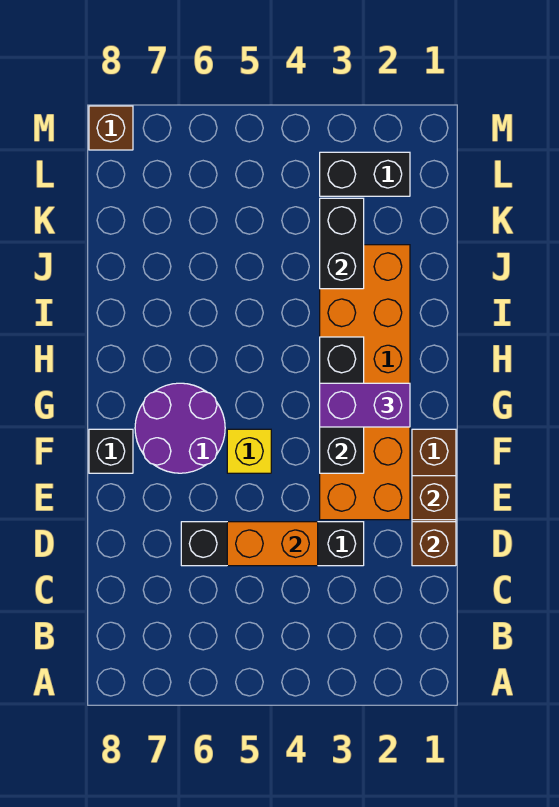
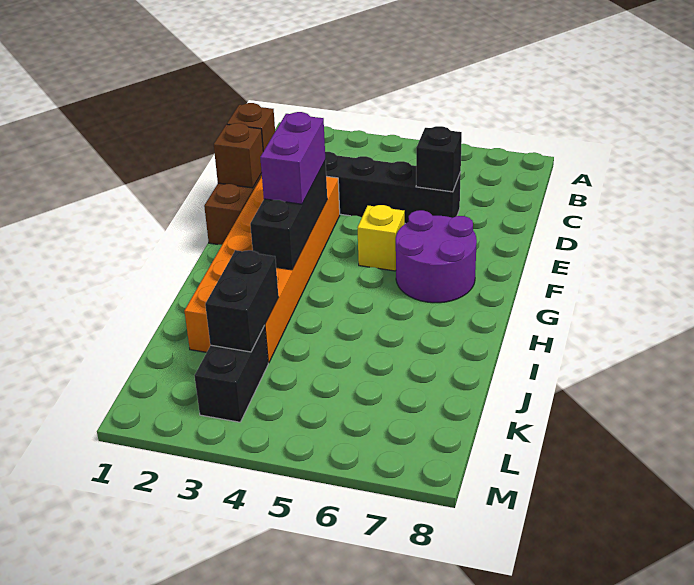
orange brick D4:D5 level 2 -> none
black brick F8 level 1 -> black brick D6 level 2
purple brick G2:G3 level 3 -> purple brick F3:G3 level 3
black brick L2:L3 level 1 -> black brick K3:L3 level 1
brown brick M8 level 1 -> none

